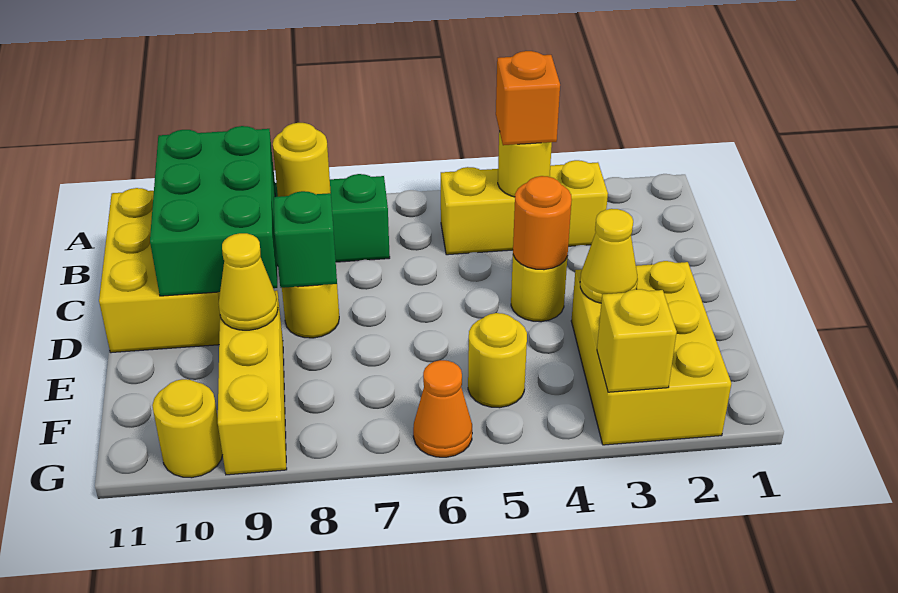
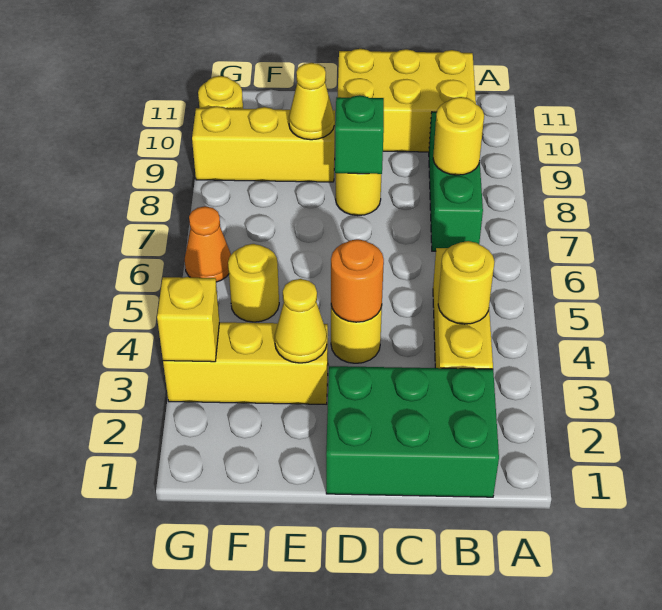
orange brick B4 level 3 -> none
green brick B9:D10 level 2 -> green brick B1:D2 level 1
yellow brick E2:G3 level 1 -> yellow brick E3:G3 level 1

